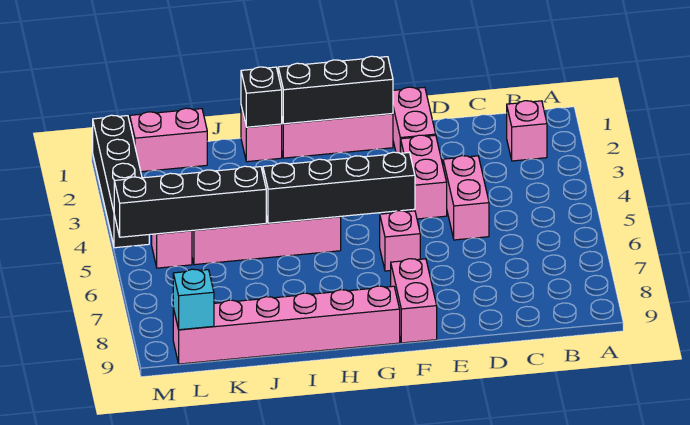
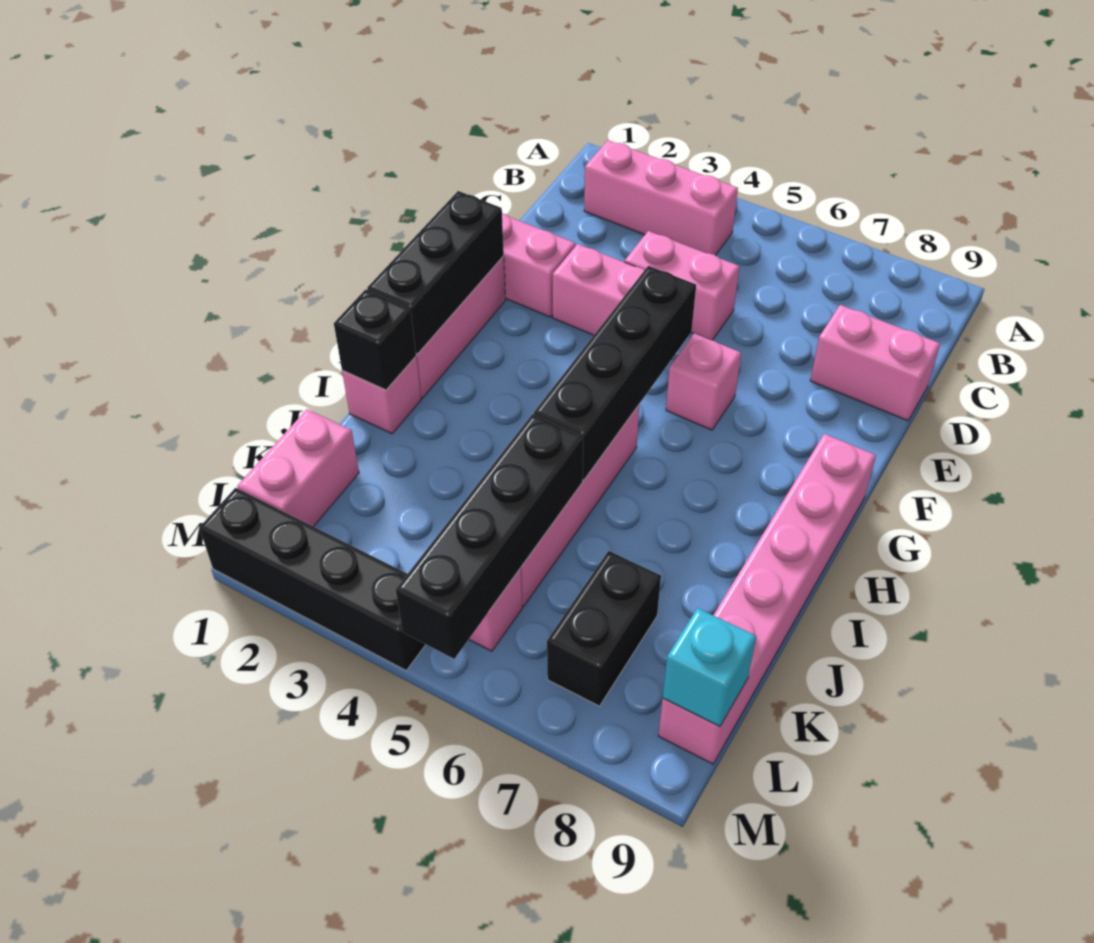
pink brick B2 level 1 -> pink brick B2:B4 level 1
pink brick F8:F9 level 1 -> pink brick D8:D9 level 1
none -> black brick K7:L7 level 1

